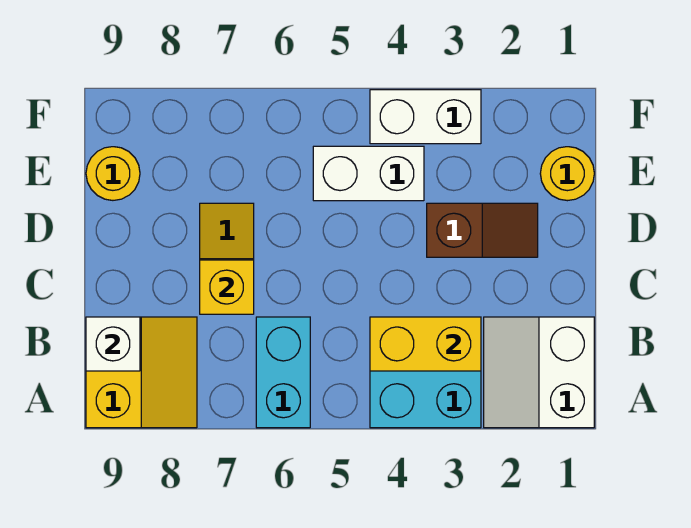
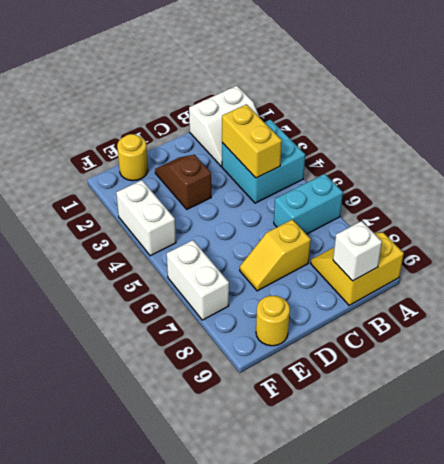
yellow brick C7 level 2 -> none
white brick E4:E5 level 1 -> white brick F6:F7 level 1

